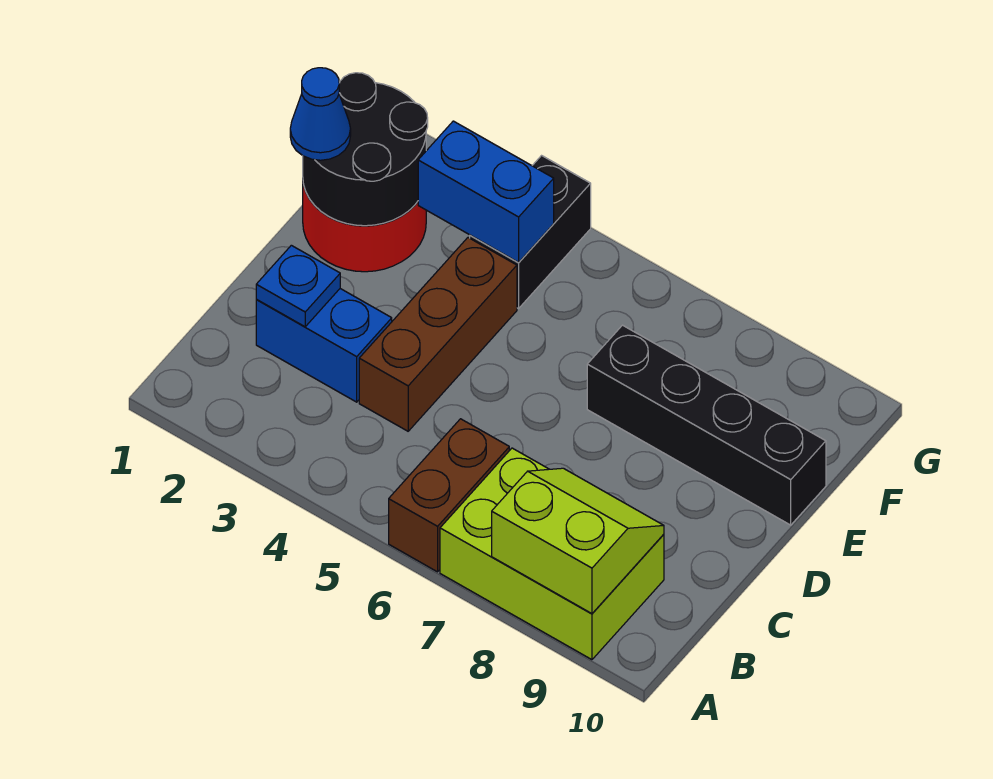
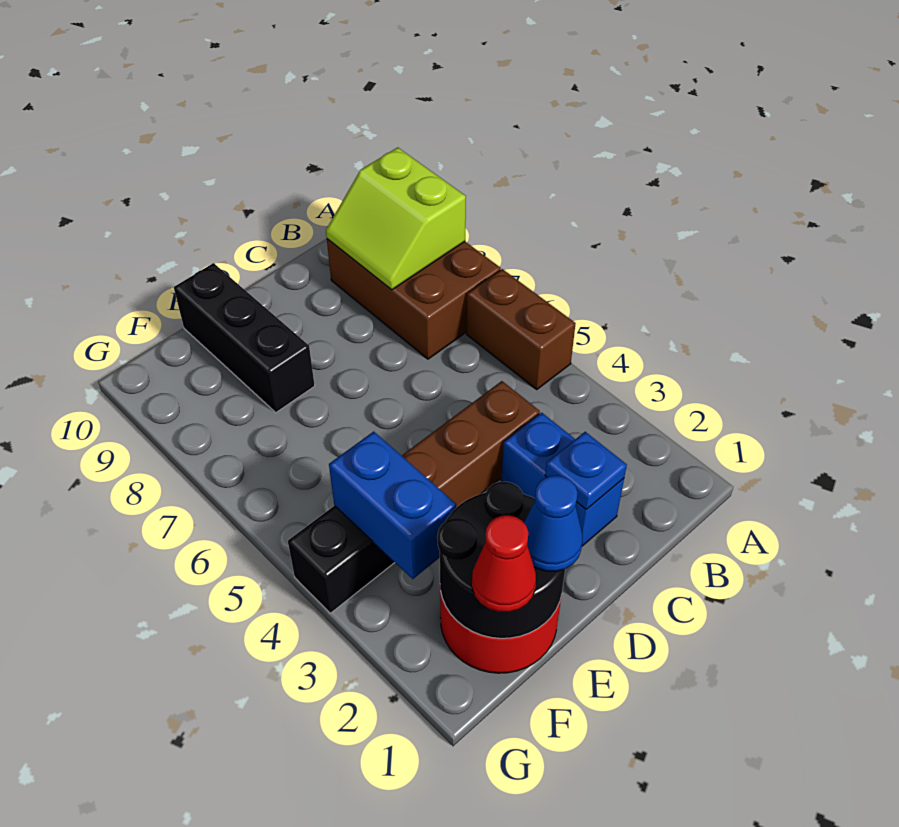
brown brick A6:B6 level 1 -> brown brick A5:A6 level 1
lime brick A7:B9 level 1 -> brown brick A7:B9 level 1
black brick E7:E10 level 1 -> black brick E8:E10 level 1
none -> red cone F1 level 3

